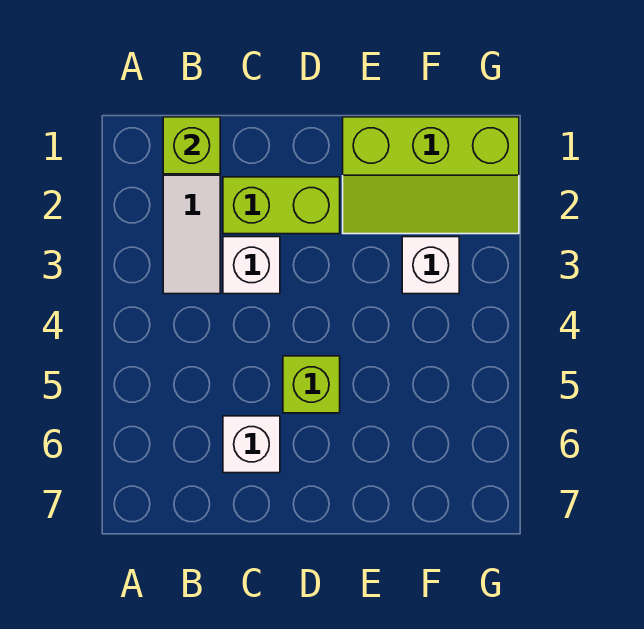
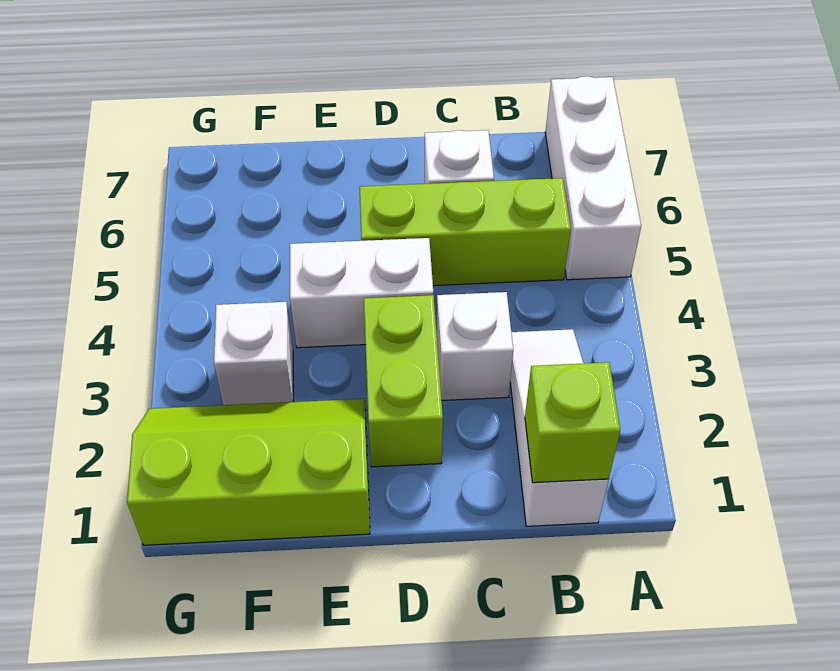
none -> white brick A5:A7 level 1
lime brick C2:D2 level 1 -> lime brick D2:D3 level 1
none -> white brick D4:E4 level 1
lime brick D5 level 1 -> lime brick B5:D5 level 1

